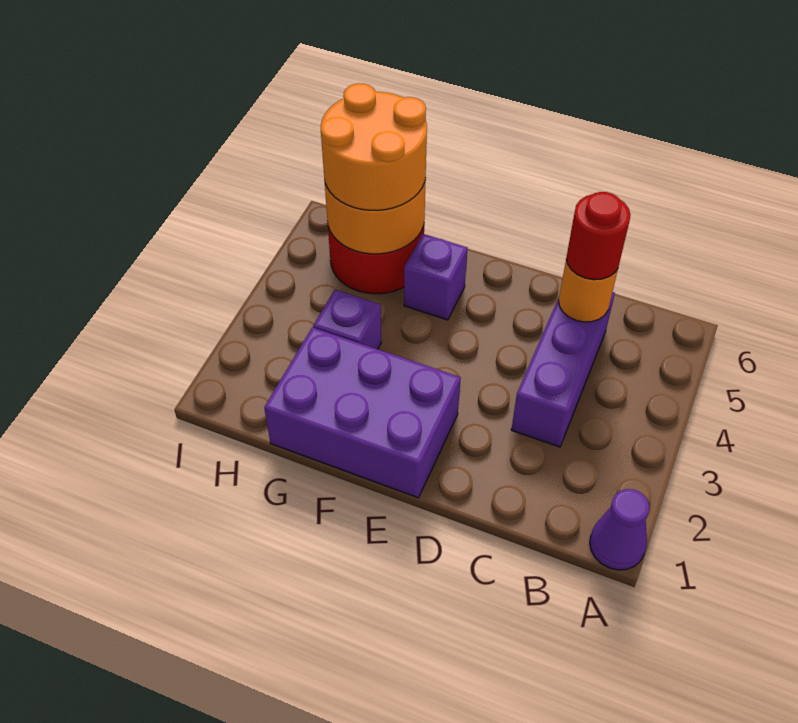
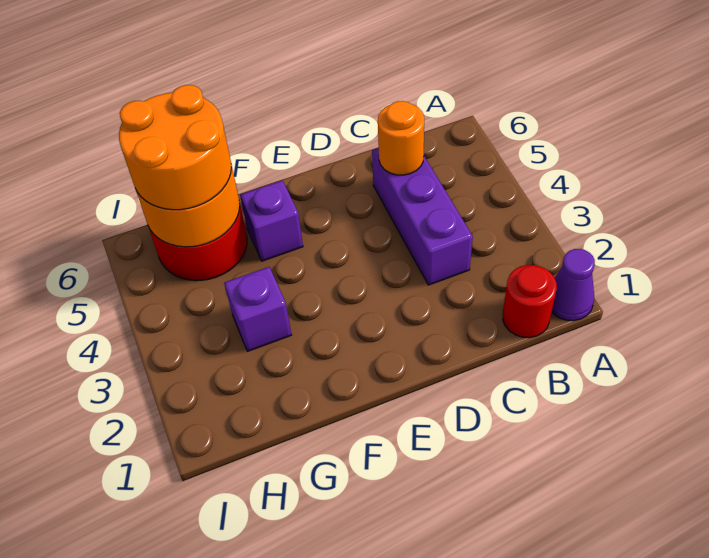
red round brick C5 level 3 -> red round brick B1 level 1
purple brick E1:G2 level 1 -> none

